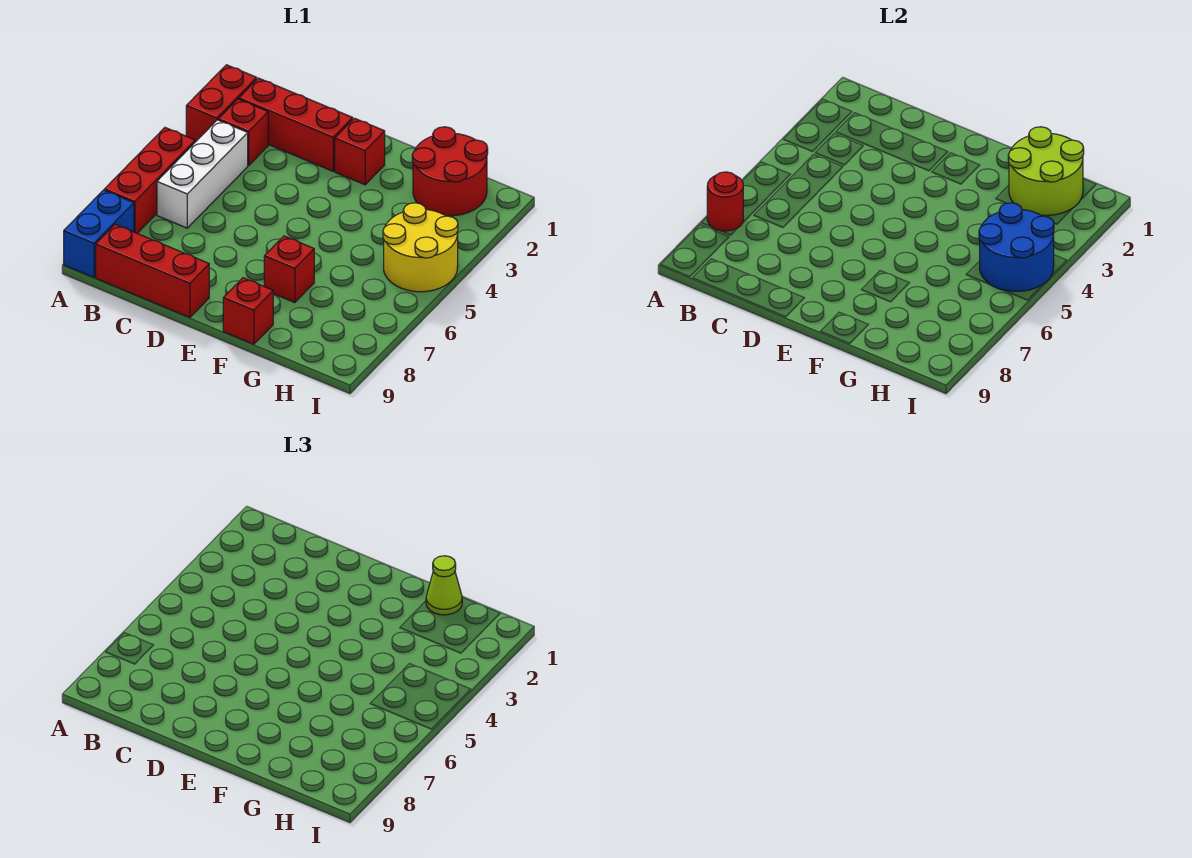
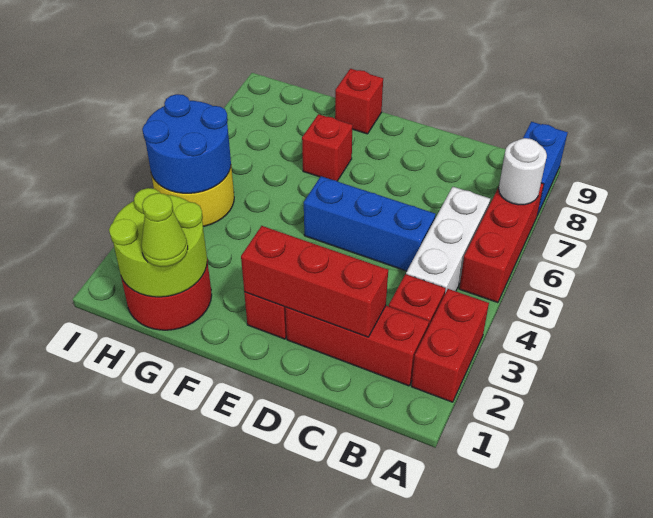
red round brick A7 level 2 -> white round brick A7 level 2
red brick B9:D9 level 1 -> red brick C2:E2 level 2
none -> blue brick C5:E5 level 1

